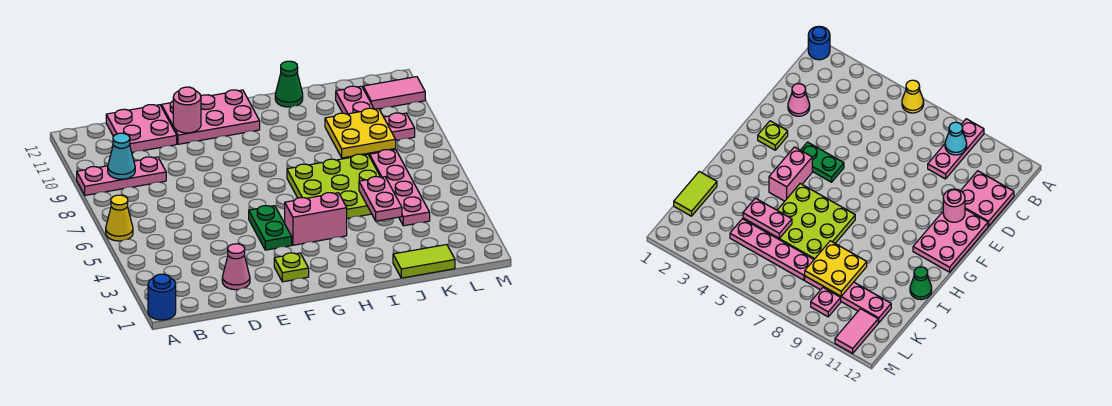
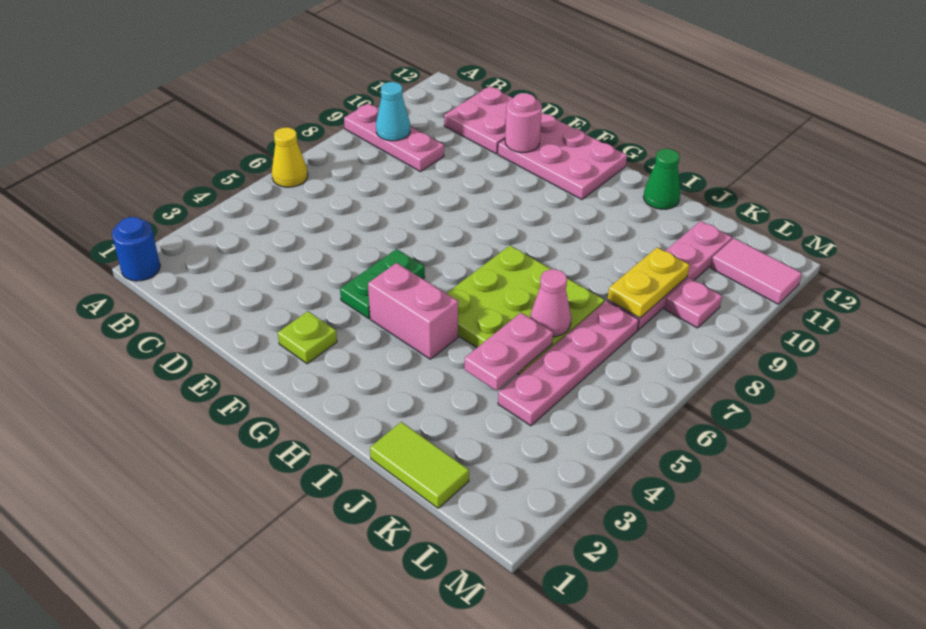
pink cone D2 level 1 -> pink cone J6 level 2
yellow plate J8:K9 level 2 -> yellow plate K8:K9 level 2

